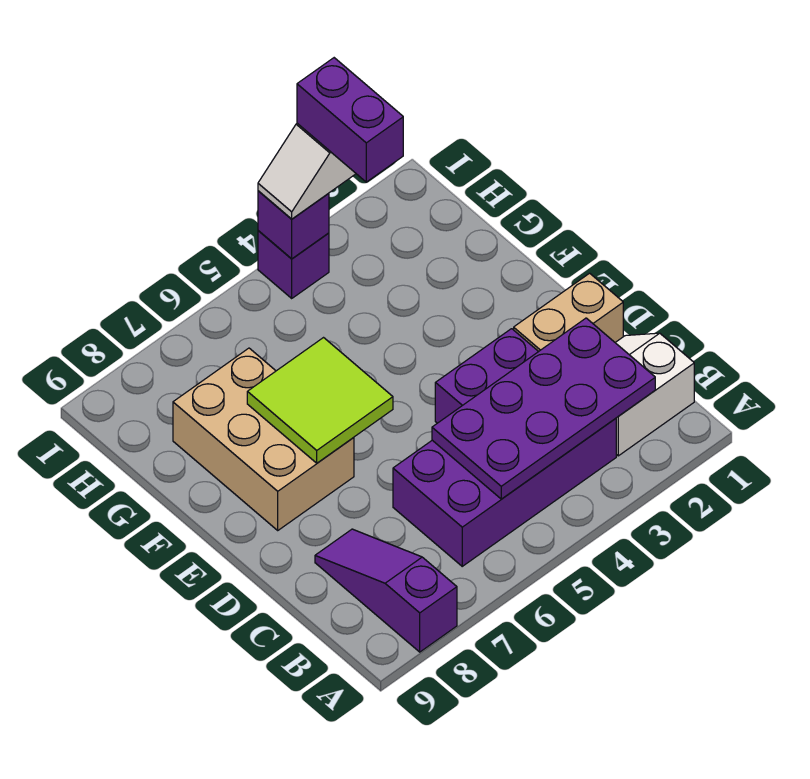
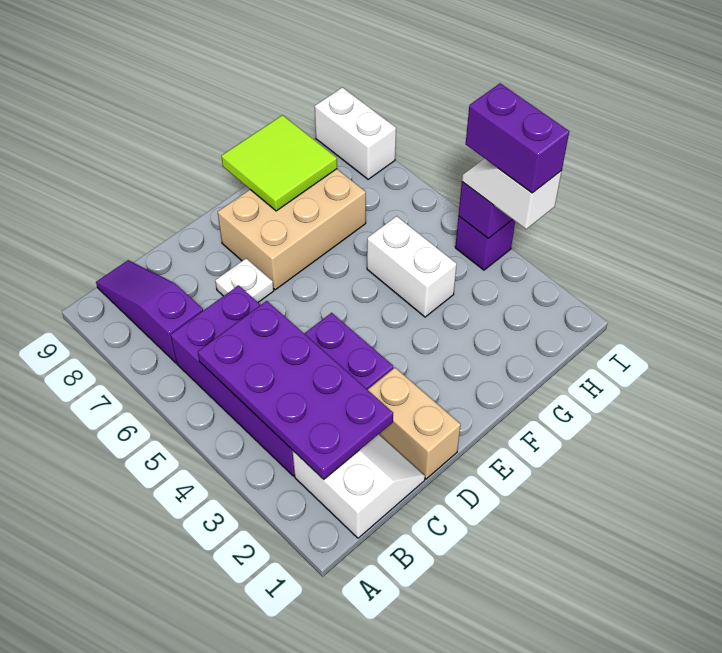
purple slope A8:C8 level 1 top A -> purple slope B7:B9 level 1 top 7
none -> white plate D7 level 1
lime tile E6:F7 level 2 -> lime tile F8:G9 level 2
none -> white brick G4:G5 level 1
purple brick H3:I3 level 4 -> purple brick I3:I4 level 4
none -> white brick I8:I9 level 1

